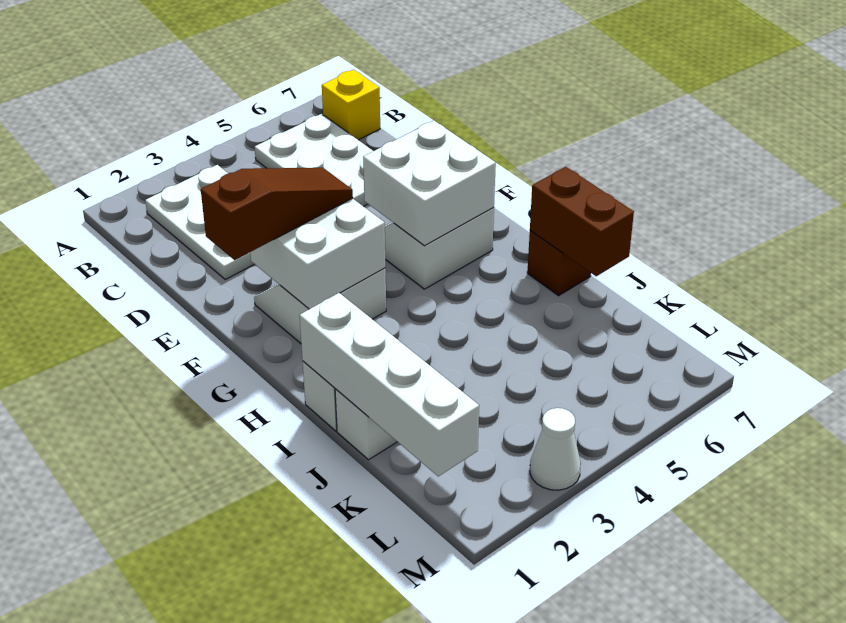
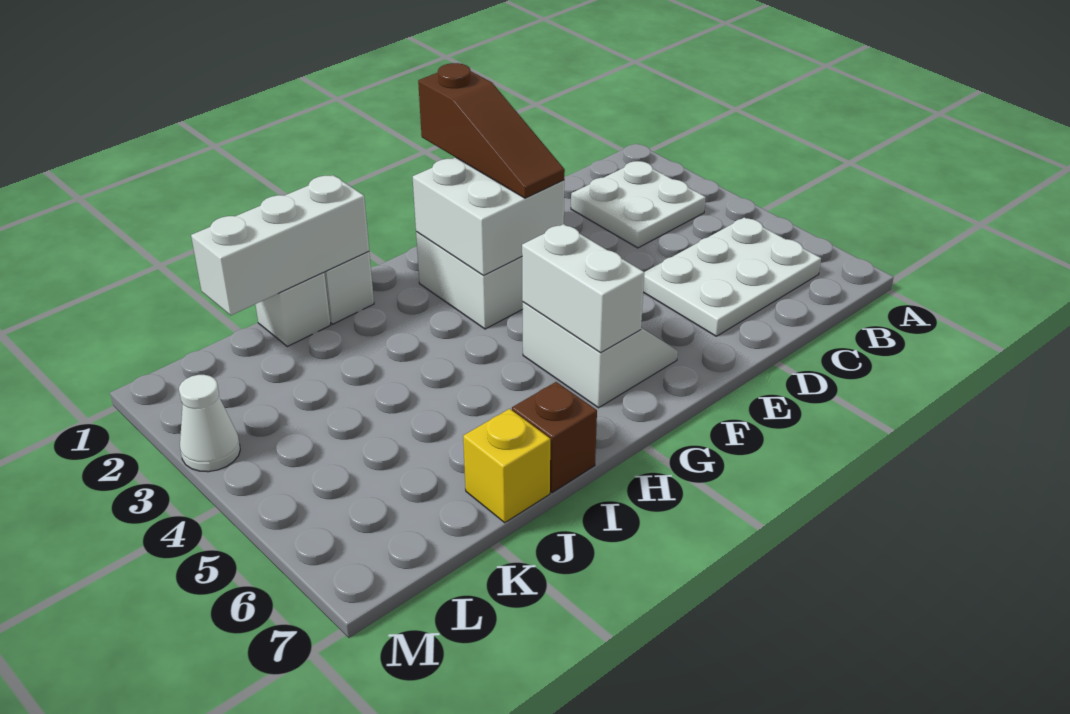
white plate B2:D3 level 1 -> white plate B2:C3 level 1
yellow brick B7 level 1 -> yellow brick J7 level 1
white brick F5:G6 level 2 -> white brick G5:G6 level 2
white brick I1:L1 level 2 -> white brick I1:K1 level 2
brown brick I7:J7 level 2 -> none

